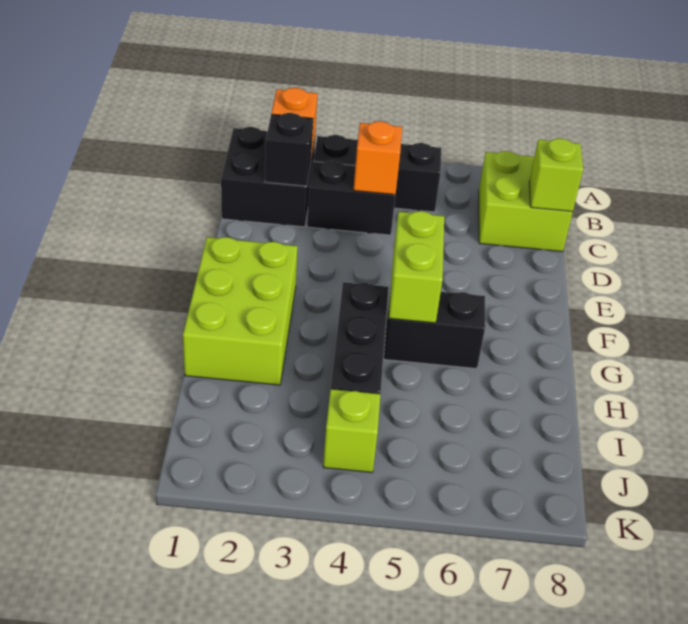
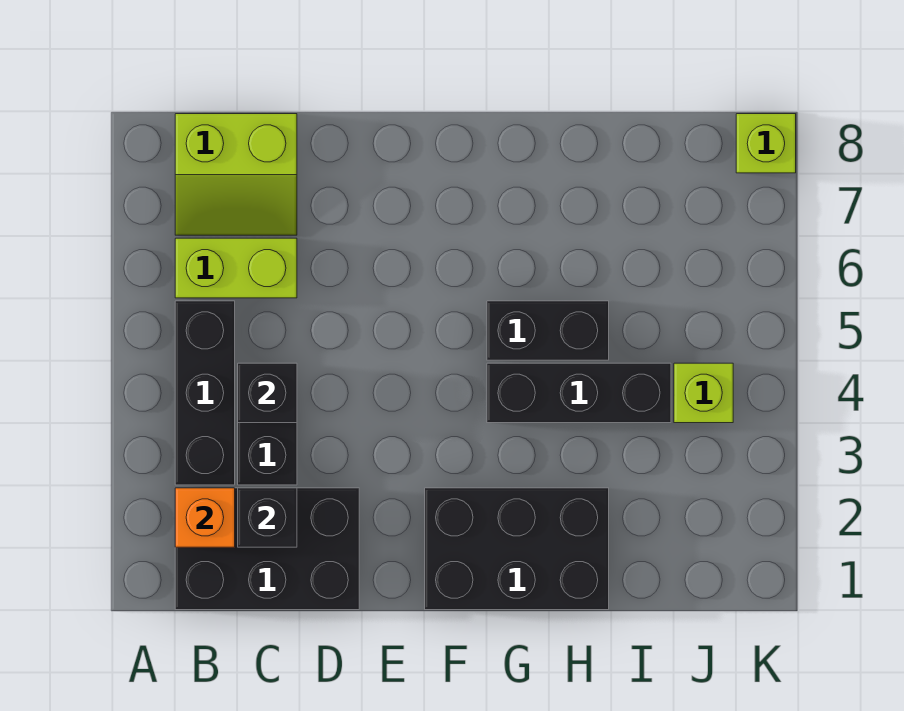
black brick B1:C2 level 1 -> black brick B1:D2 level 1
lime brick B7:C8 level 1 -> lime slope B7:C8 level 1 top 8
orange brick C4 level 2 -> black brick C4 level 2
lime brick C8 level 2 -> lime brick K8 level 1
lime brick F1:H2 level 1 -> black brick F1:H2 level 1
lime brick F5:G5 level 2 -> lime brick B6:C6 level 1
black brick G5:G6 level 1 -> black brick G5:H5 level 1

